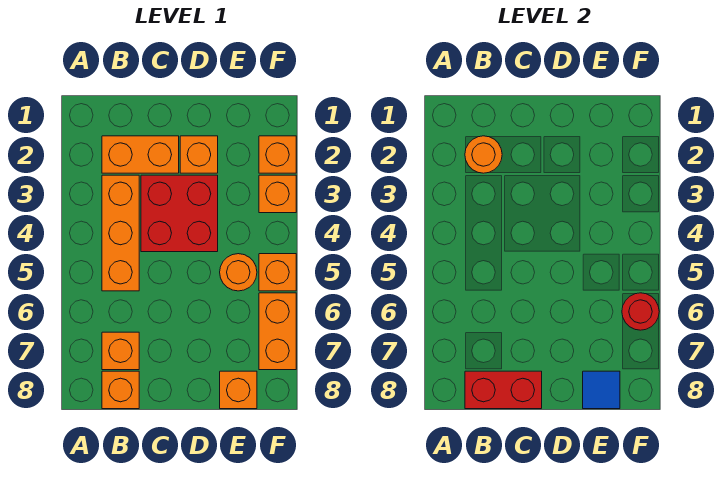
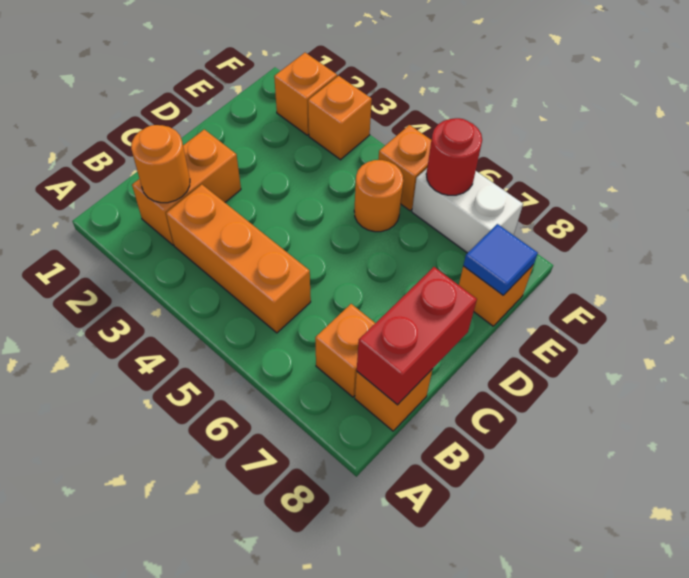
red brick C3:D4 level 1 -> none
orange brick D2 level 1 -> none
orange brick F6:F7 level 1 -> white brick F6:F7 level 1

